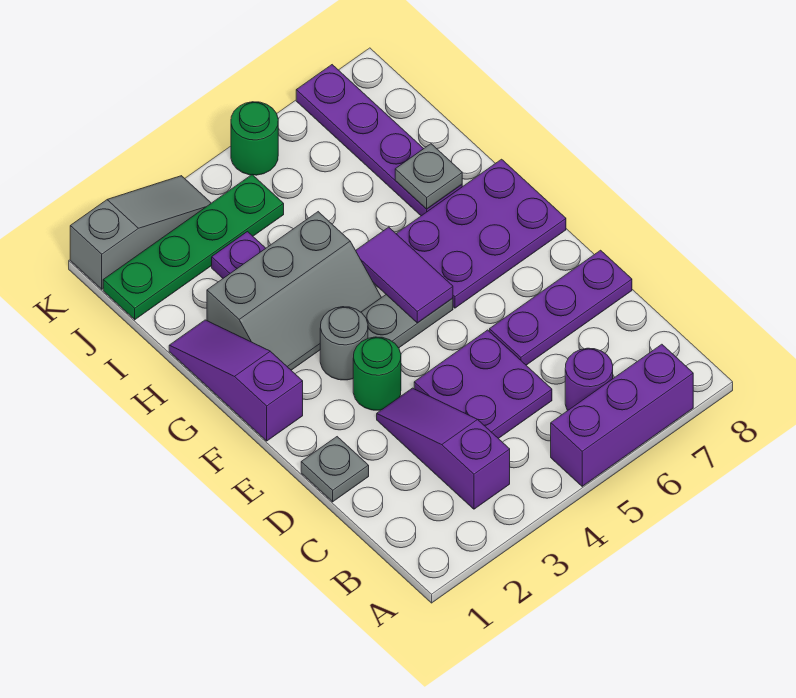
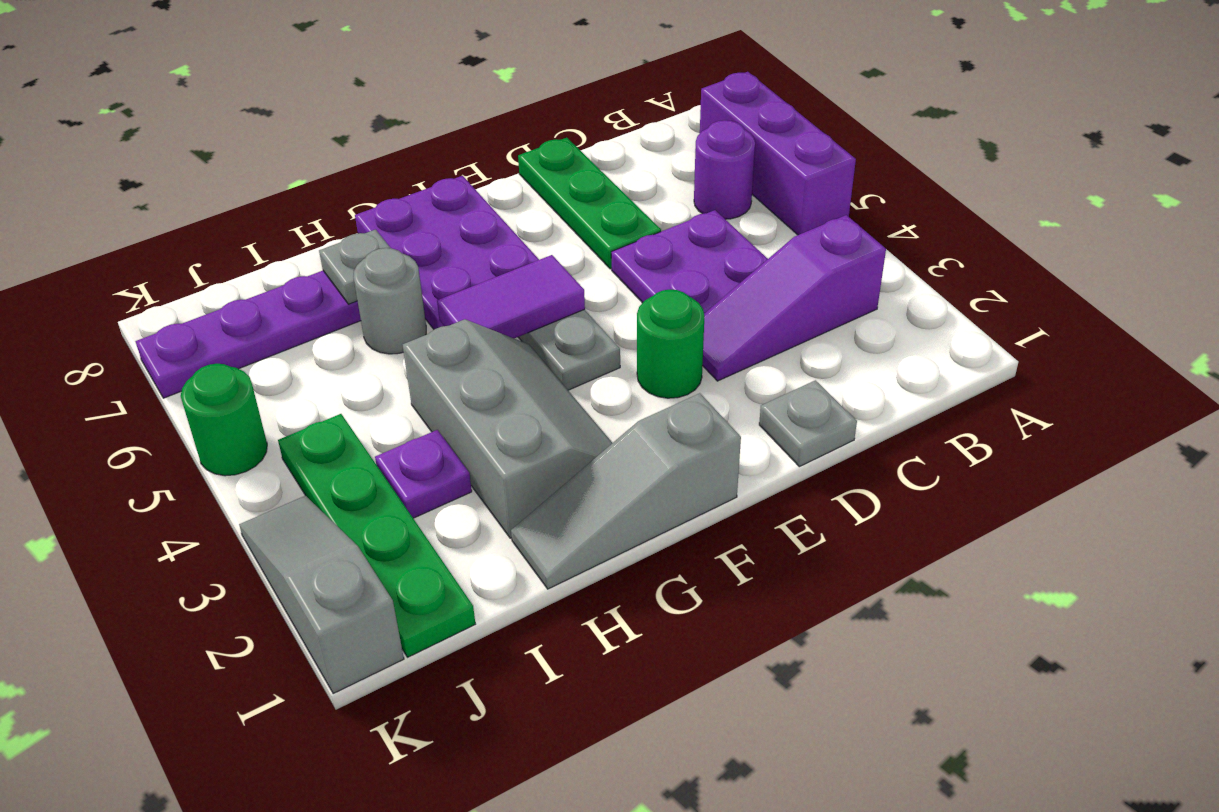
purple plate D6:D8 level 1 -> green plate D6:D8 level 1
purple slope F1:H1 level 1 top F -> grey slope F1:H1 level 1 top F
grey round brick F3 level 1 -> grey round brick H6 level 1

